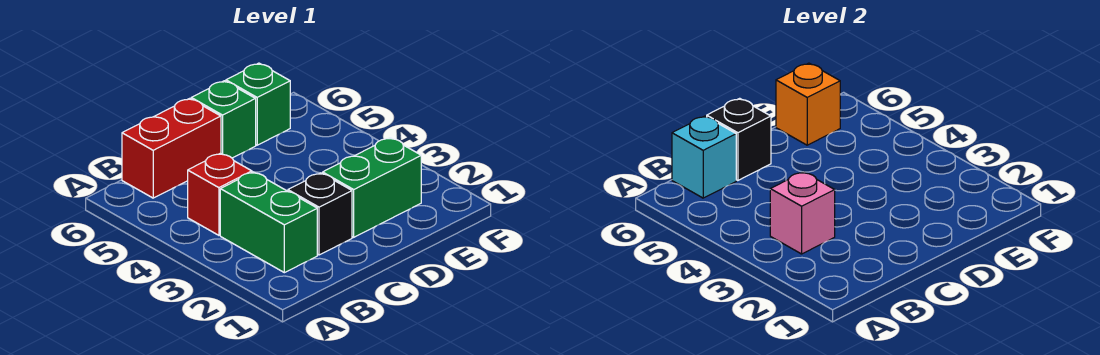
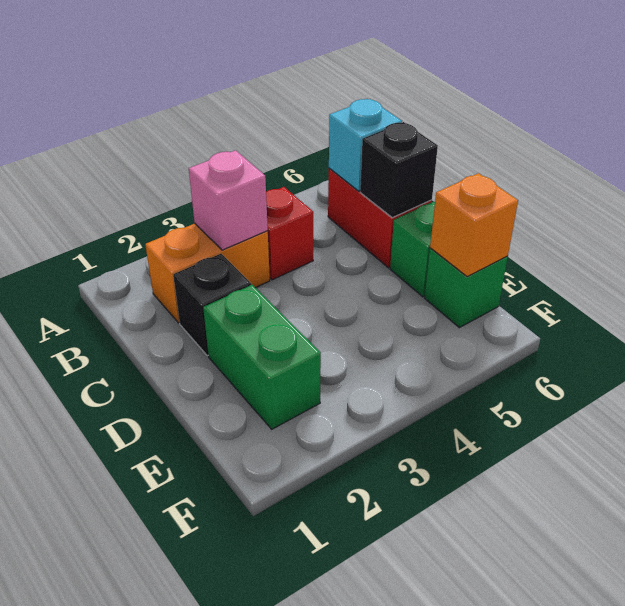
green brick B2:B3 level 1 -> orange brick B2:B3 level 1

